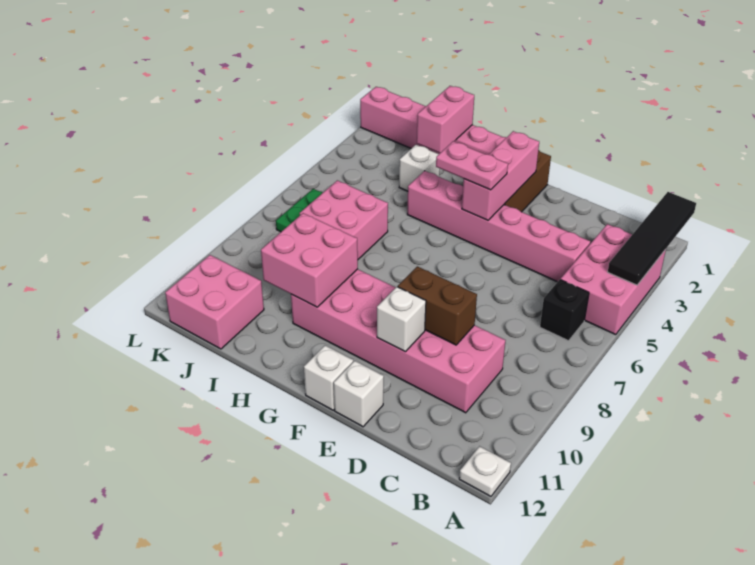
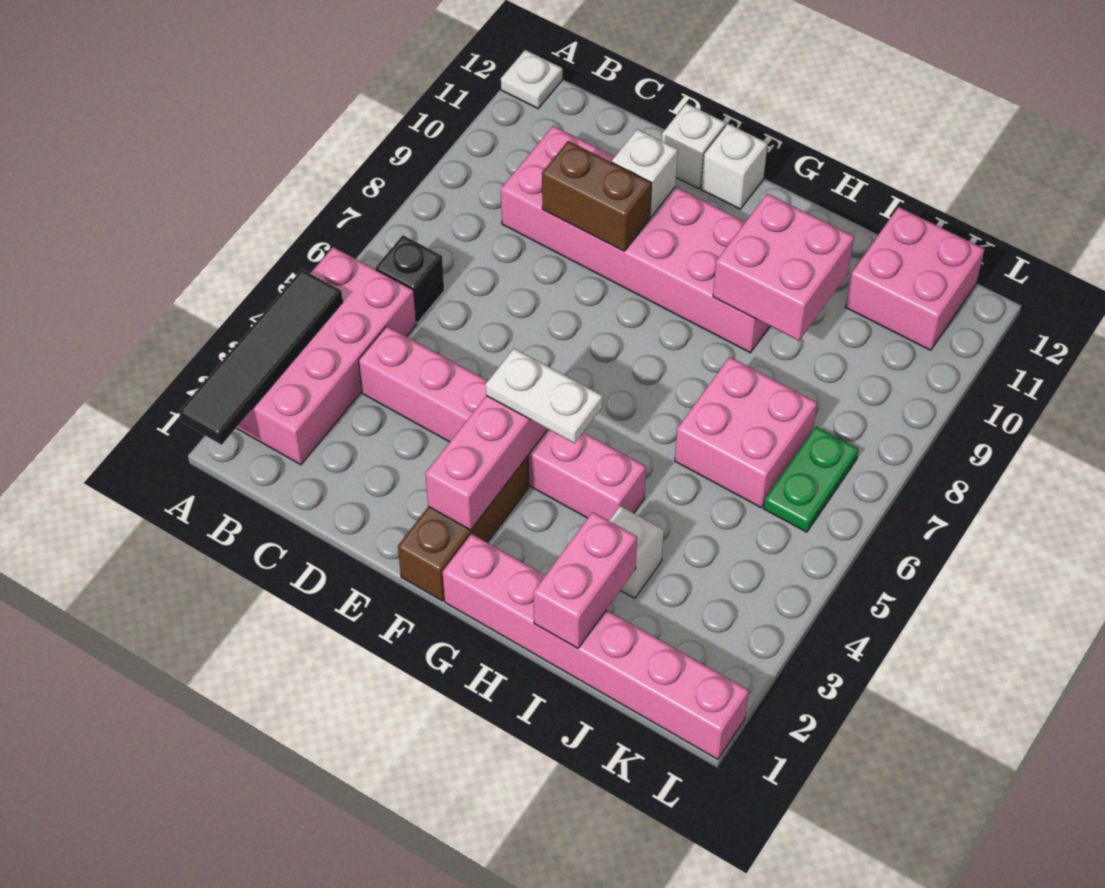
pink brick A3:B5 level 1 -> pink brick A2:B5 level 1
pink plate F4:G4 level 3 -> white plate F4:G4 level 3

